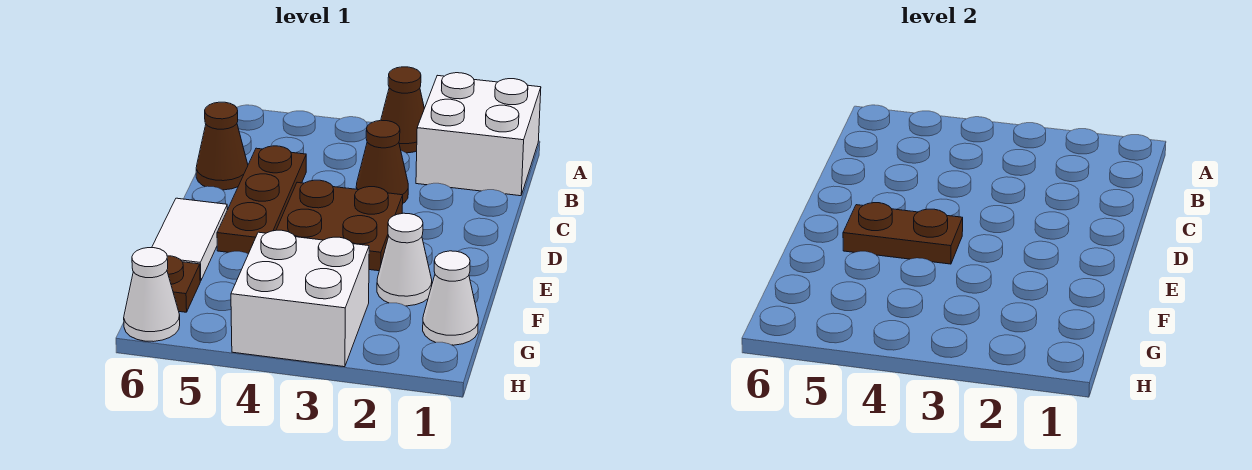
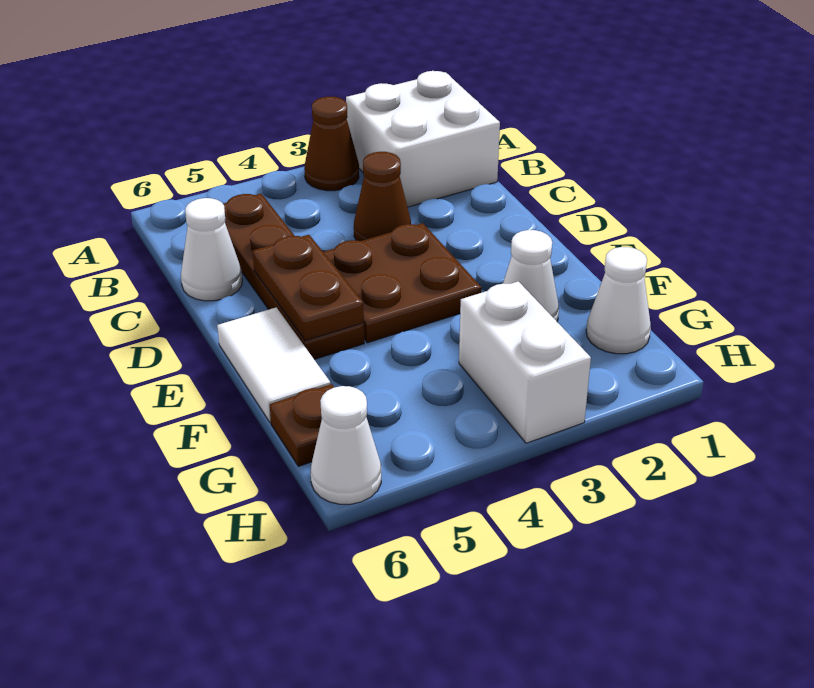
brown plate C5:E5 level 1 -> brown plate B5:E5 level 1
brown cone C6 level 1 -> white cone C6 level 1
brown plate E4:E5 level 2 -> brown plate D5:E5 level 2
white brick G3:H4 level 1 -> white brick G3:H3 level 1

